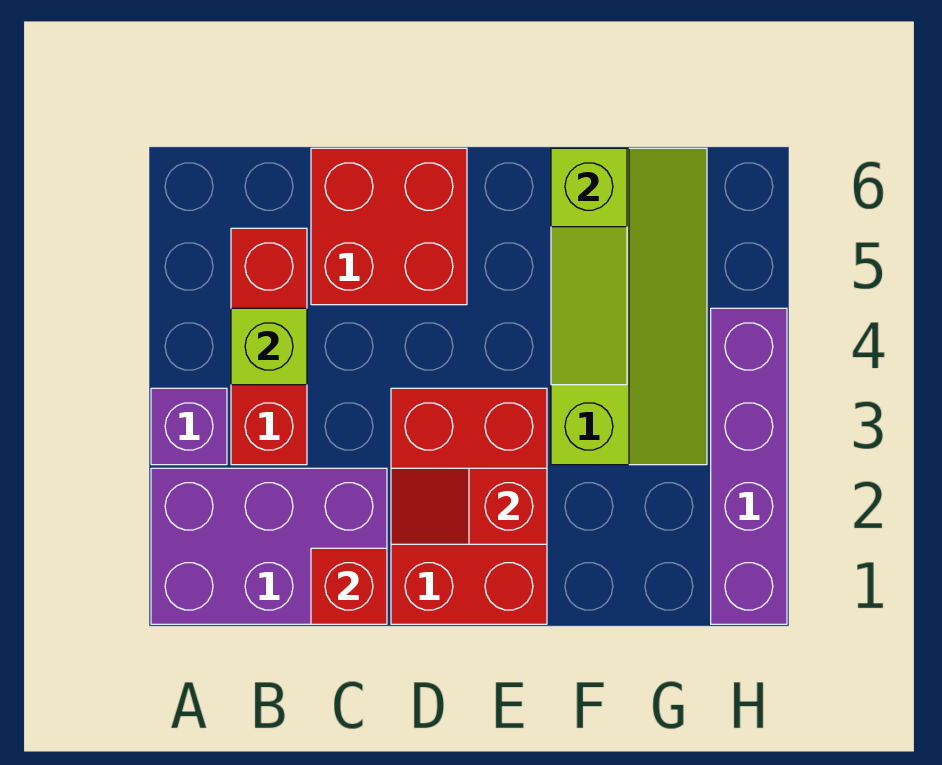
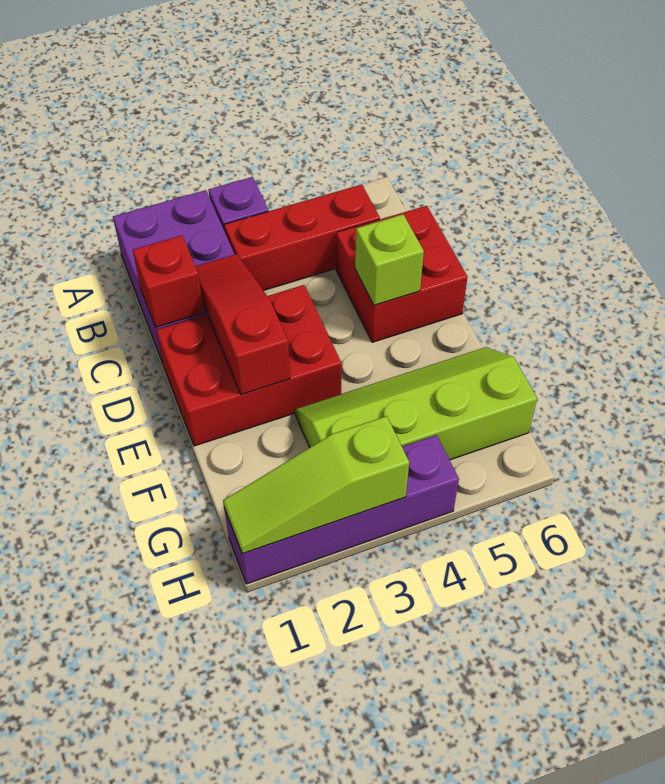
lime brick B4 level 2 -> lime brick D5 level 2
red slope D2:E2 level 2 top E -> red slope C2:E2 level 2 top E
lime slope F3:G6 level 1 top F -> lime slope F3:G6 level 1 top G
lime slope F4:F6 level 2 top 6 -> lime slope H1:H3 level 2 top 3

